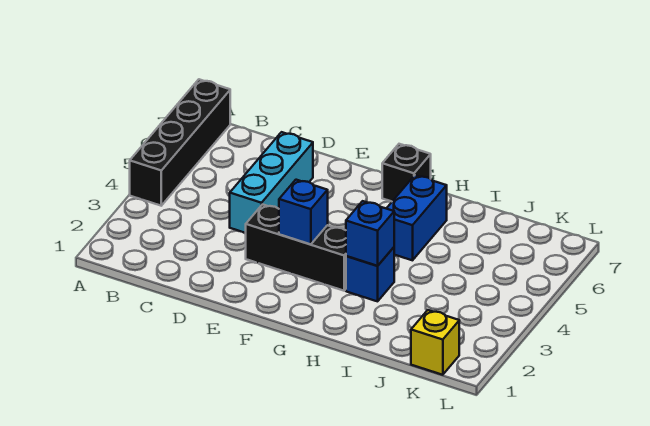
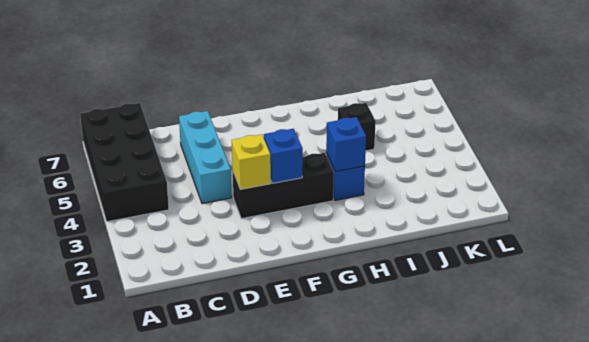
black brick A4:A7 level 1 -> black brick A4:B7 level 1
black brick G7 level 1 -> black brick I5 level 1
blue brick H5:H6 level 1 -> none
yellow brick K1 level 1 -> yellow brick E3 level 2

